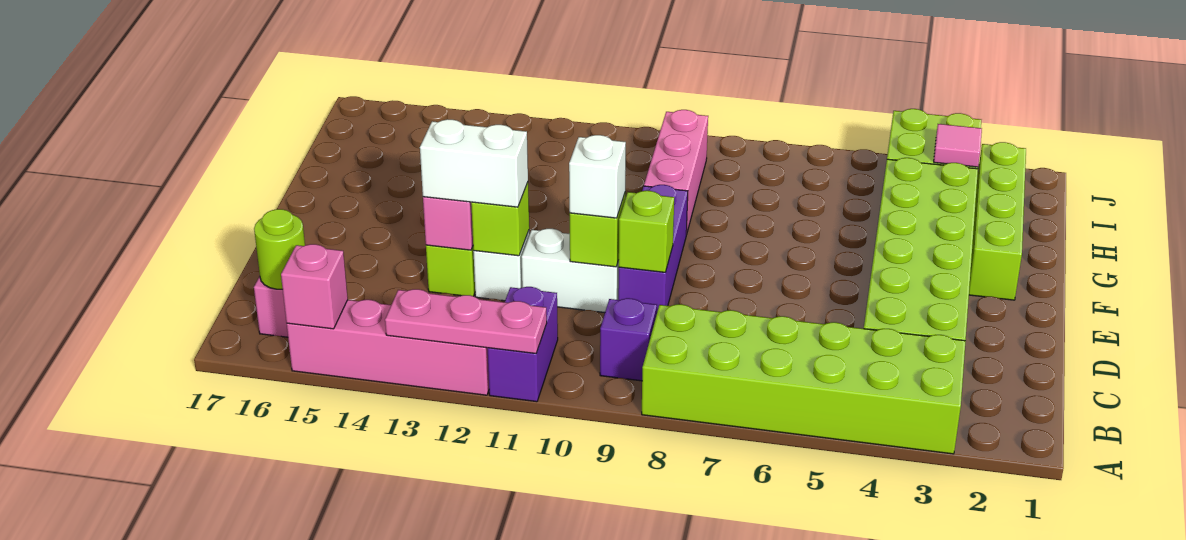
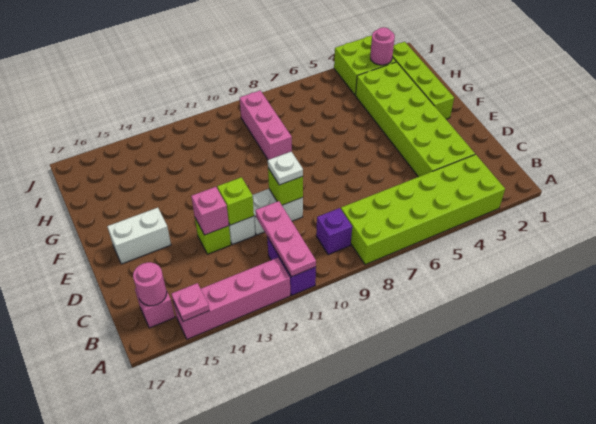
pink plate A11:A13 level 2 -> pink plate A11:C11 level 2
pink brick A15 level 2 -> pink plate A15 level 2
lime round brick B16 level 2 -> pink round brick B16 level 2
purple brick D9:F9 level 1 -> none
lime brick D9 level 2 -> none
white brick D10 level 3 -> white plate D10 level 3
white brick D12:D13 level 3 -> white brick E15:E16 level 1
pink tile I3 level 2 -> pink round brick I3 level 2

